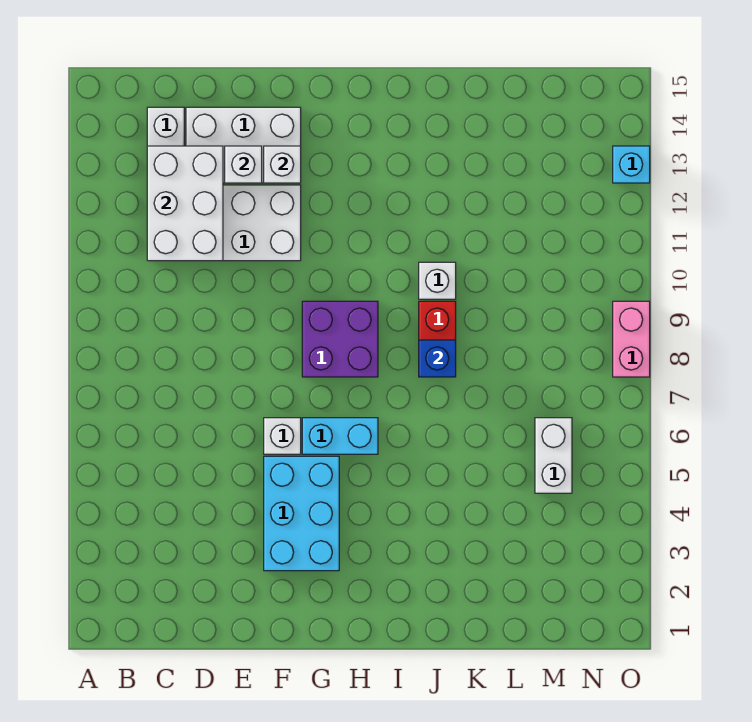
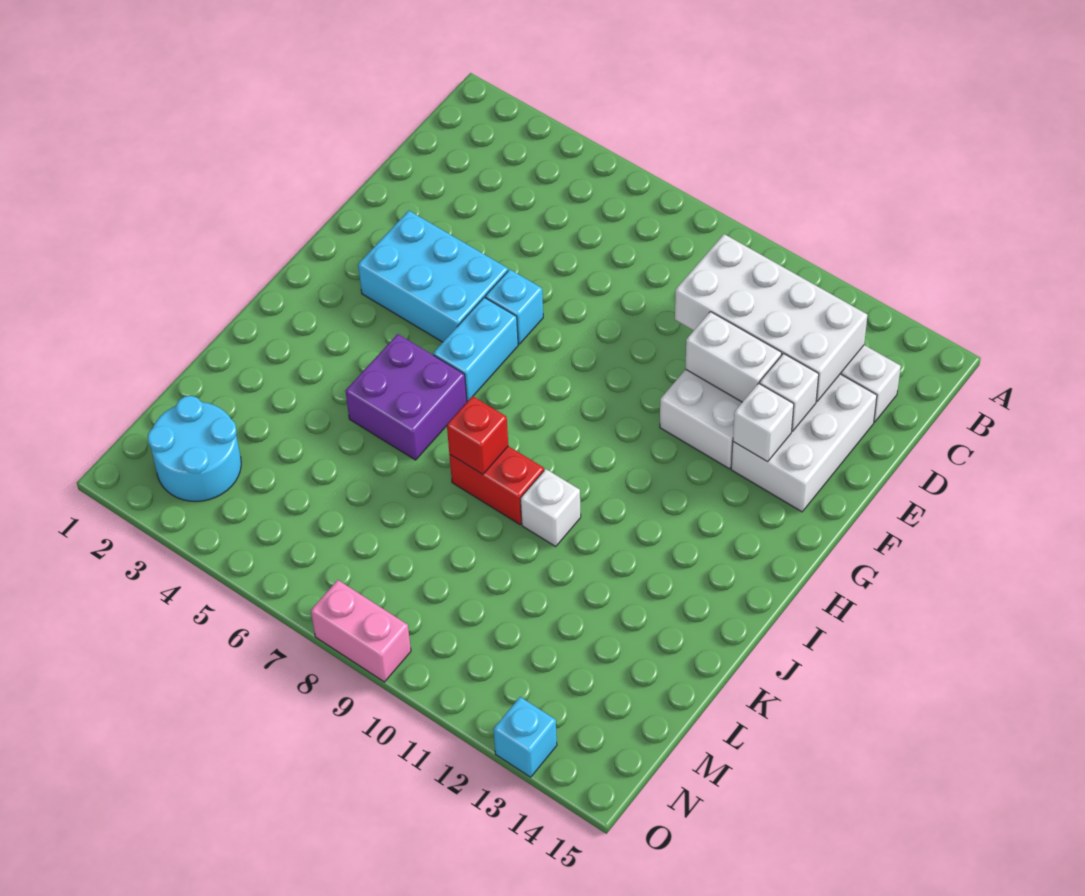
white brick C11:D13 level 2 -> white brick C10:D13 level 2
white brick F6 level 1 -> cyan brick F6 level 1
purple brick G8:H9 level 1 -> purple brick I5:J6 level 1
blue brick J8 level 2 -> red brick J8 level 2
none -> cyan round brick M2:N3 level 1
white brick M5:M6 level 1 -> white brick E11:E12 level 2

